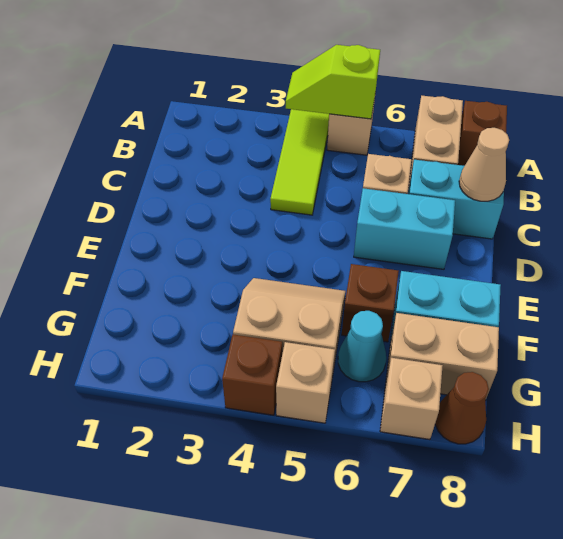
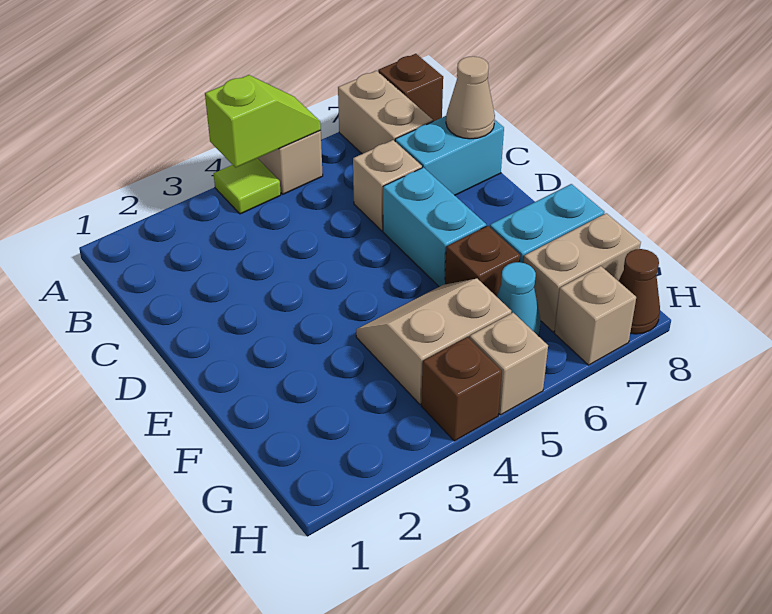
lime tile A4:C4 level 1 -> lime tile A4 level 1
lime slope A4:A5 level 2 top 5 -> lime slope A4:A5 level 2 top 4
cyan brick D6:D7 level 1 -> cyan brick D6:E6 level 1

